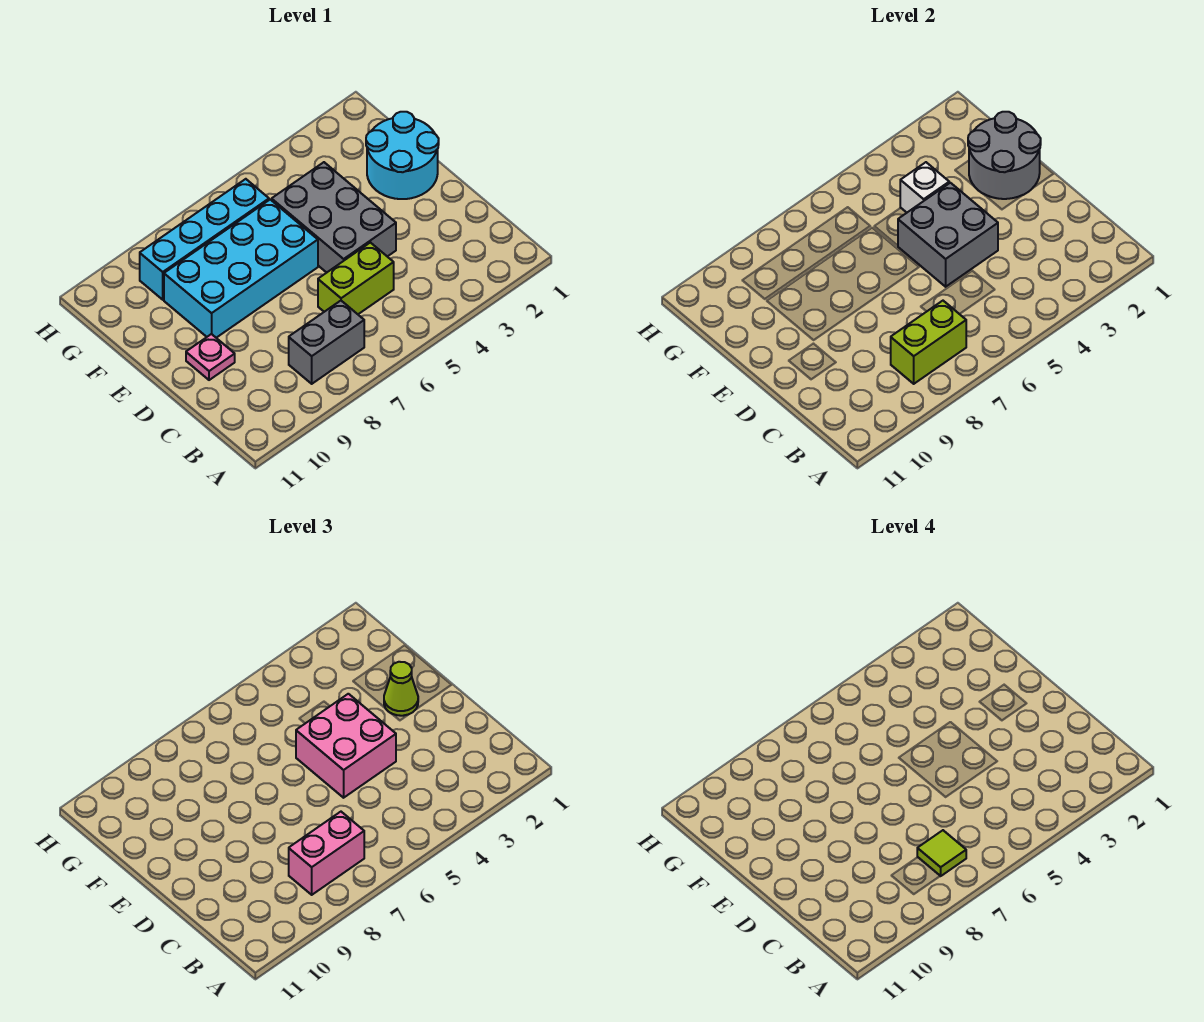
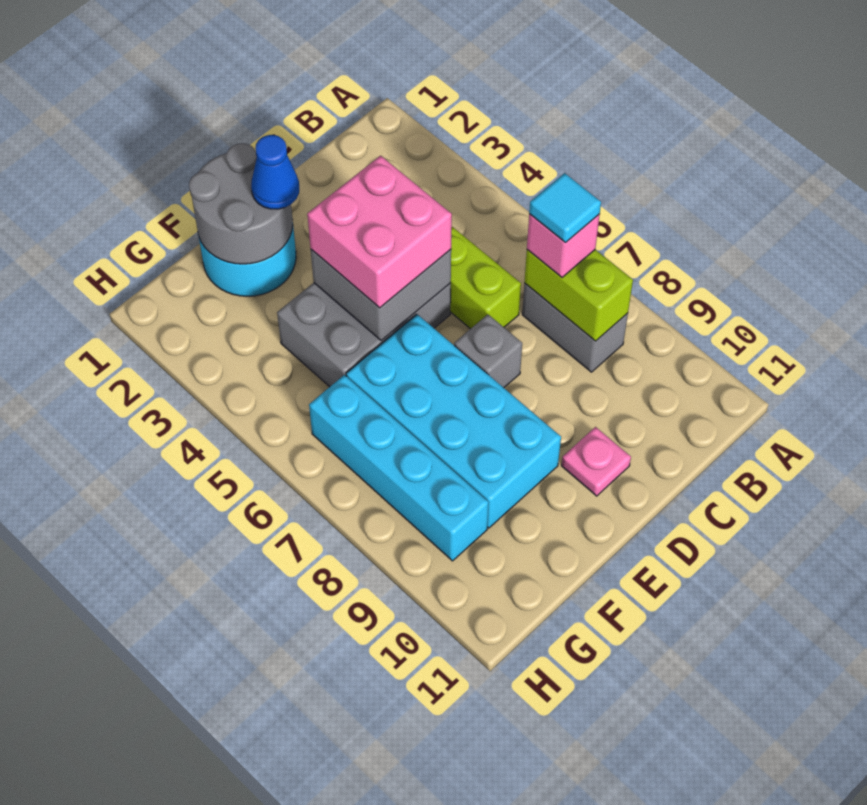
pink brick B7:B8 level 3 -> pink brick B7 level 3
lime tile B7 level 4 -> cyan tile B7 level 4
none -> grey brick D7 level 1
lime cone E2 level 3 -> blue cone E2 level 3
white brick F4 level 2 -> none

